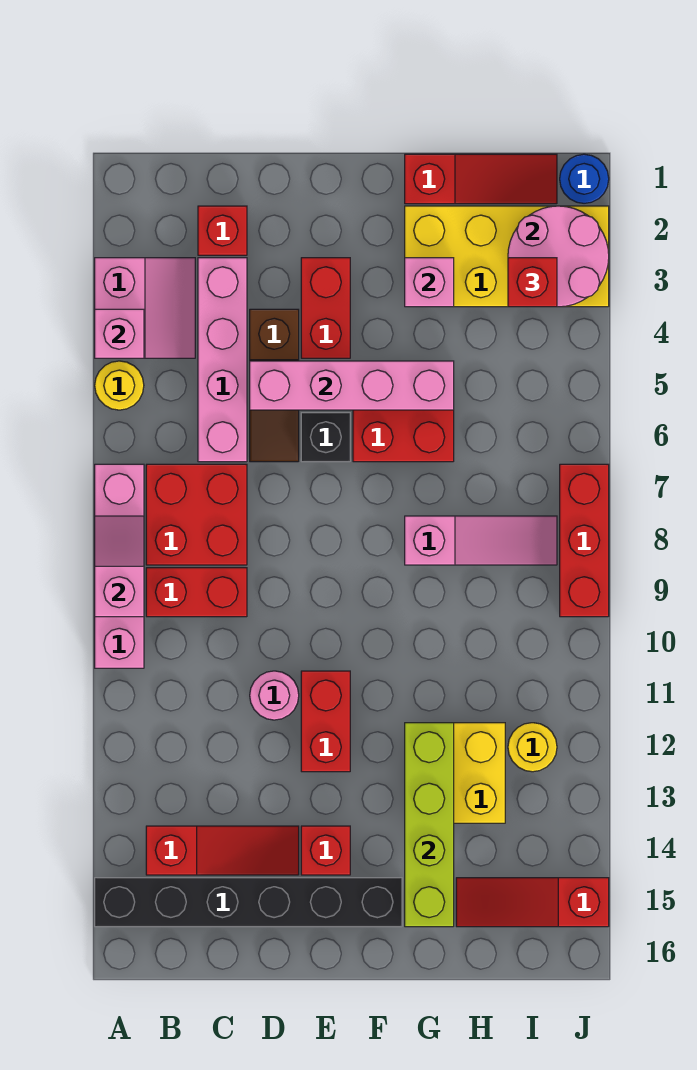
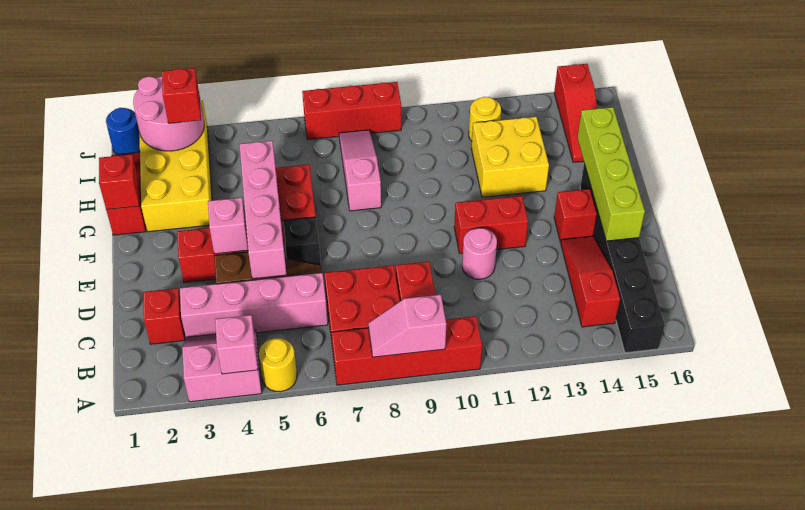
pink brick A7:A10 level 1 -> red brick A7:A10 level 1
none -> red brick G1 level 2
pink brick G3 level 2 -> pink brick E4 level 2
lime brick G12:G15 level 2 -> lime brick D15:G15 level 2

